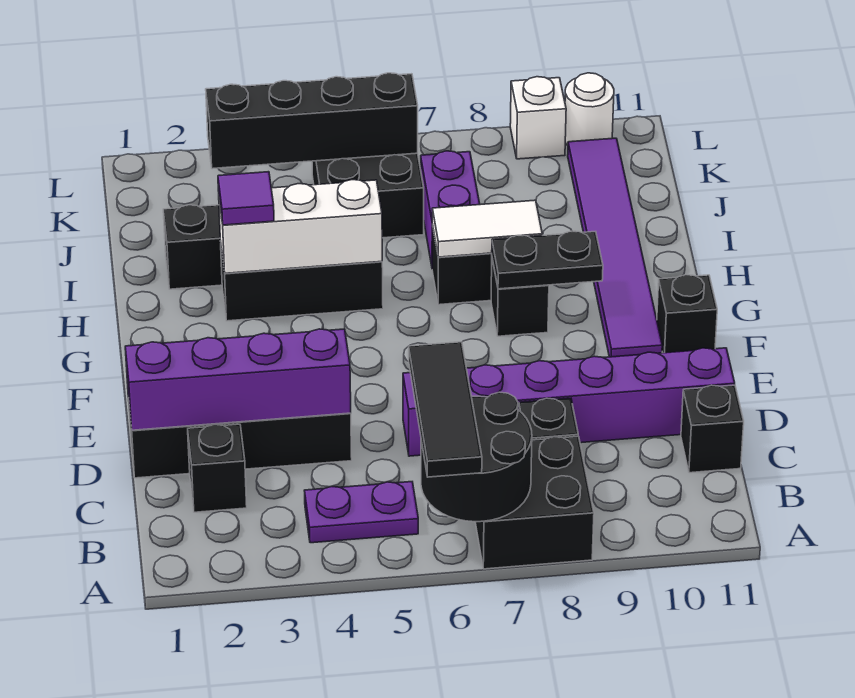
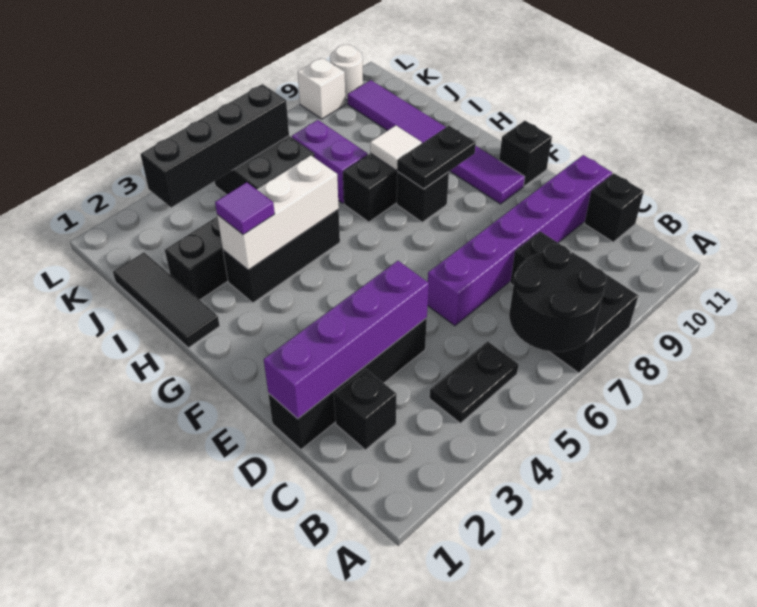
black tile A6:C6 level 3 -> black tile H1:J1 level 1
purple plate B4:B5 level 1 -> black plate B4:B5 level 1
white tile H7:H8 level 2 -> white tile H8 level 2

